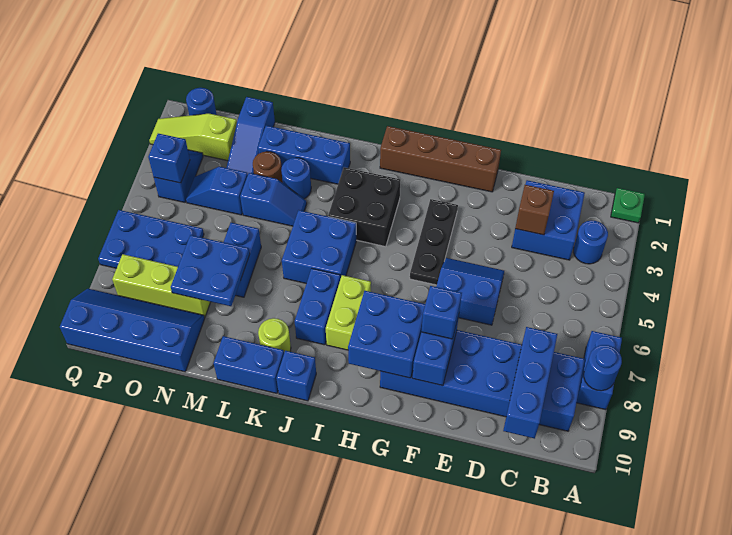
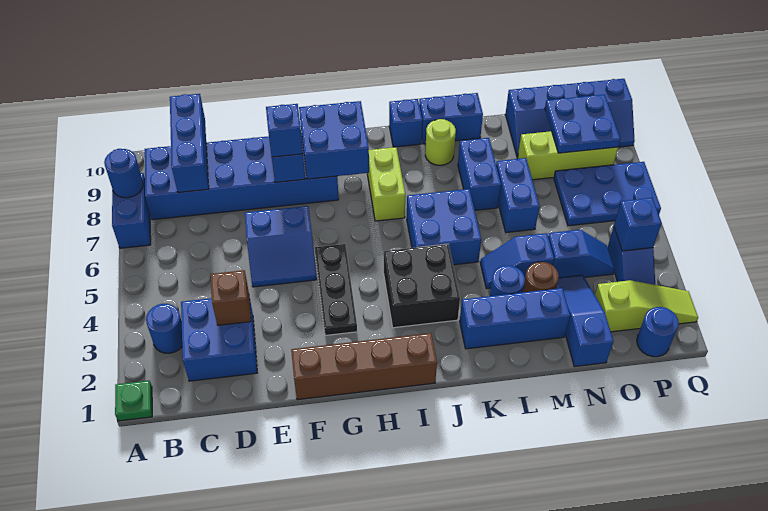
blue brick J7:J8 level 1 -> blue brick L7:L8 level 1
blue plate M7:N8 level 2 -> blue plate O8:P9 level 2

